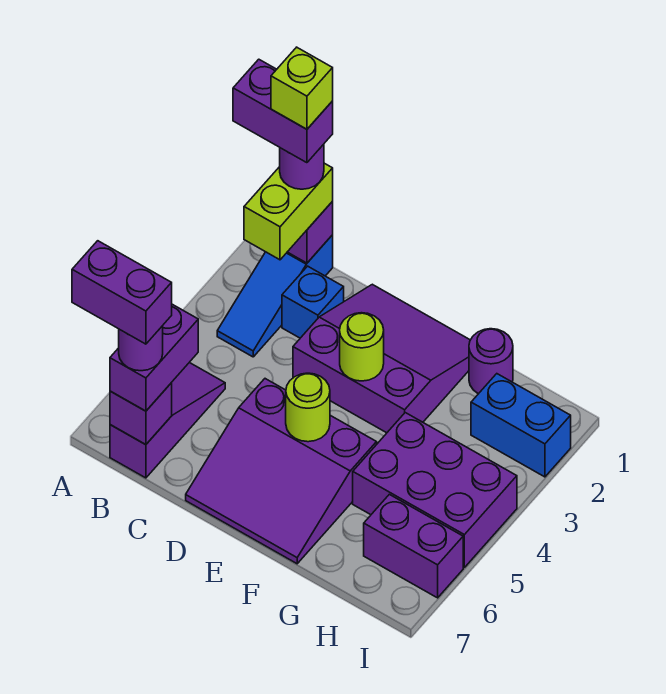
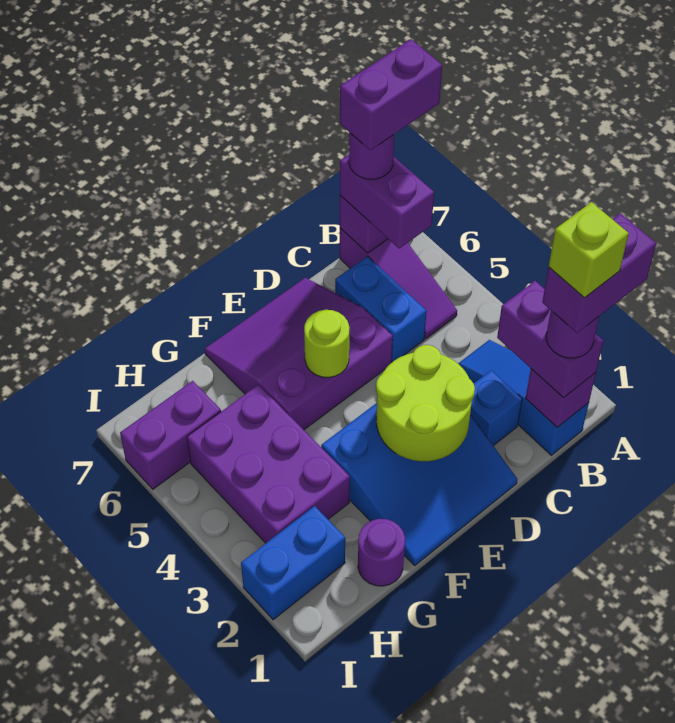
lime brick B1:B2 level 3 -> purple brick B1:B2 level 3
none -> blue brick C5:C6 level 1
purple slope D1:F3 level 1 top 3 -> blue slope D1:F3 level 1 top 3
lime round brick E3 level 2 -> lime round brick D2:E3 level 2
purple brick G4:I5 level 1 -> purple brick G3:H5 level 1

